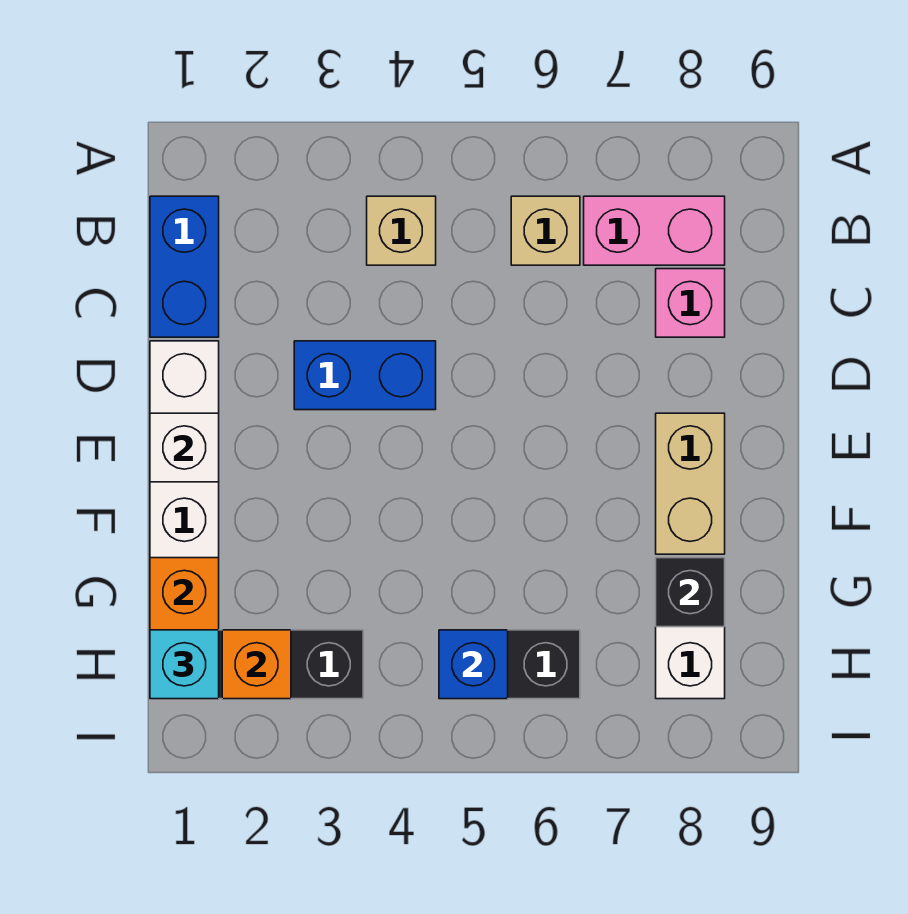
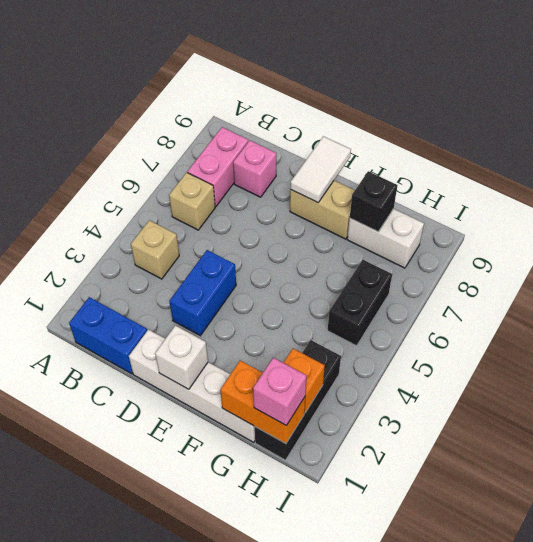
none -> white tile E8:E9 level 2
cyan brick H1 level 3 -> pink brick H1 level 3
blue brick H5 level 2 -> none

